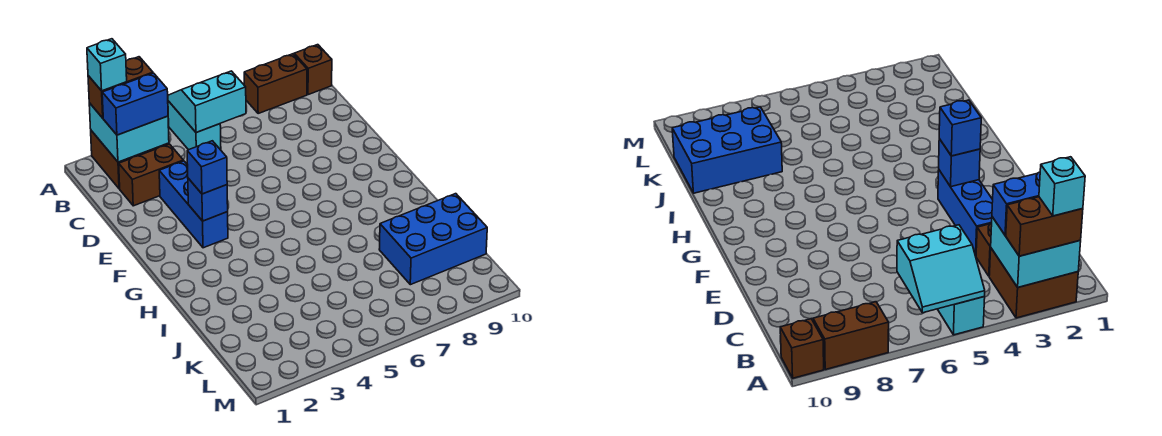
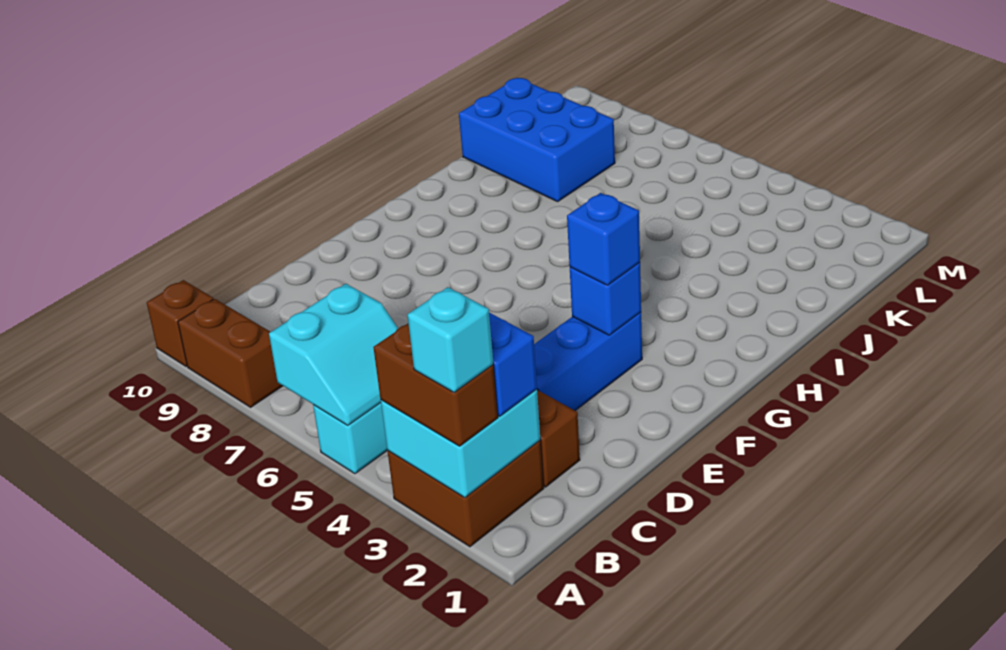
cyan slope A5:B6 level 2 top B -> cyan slope A5:B6 level 2 top 6

